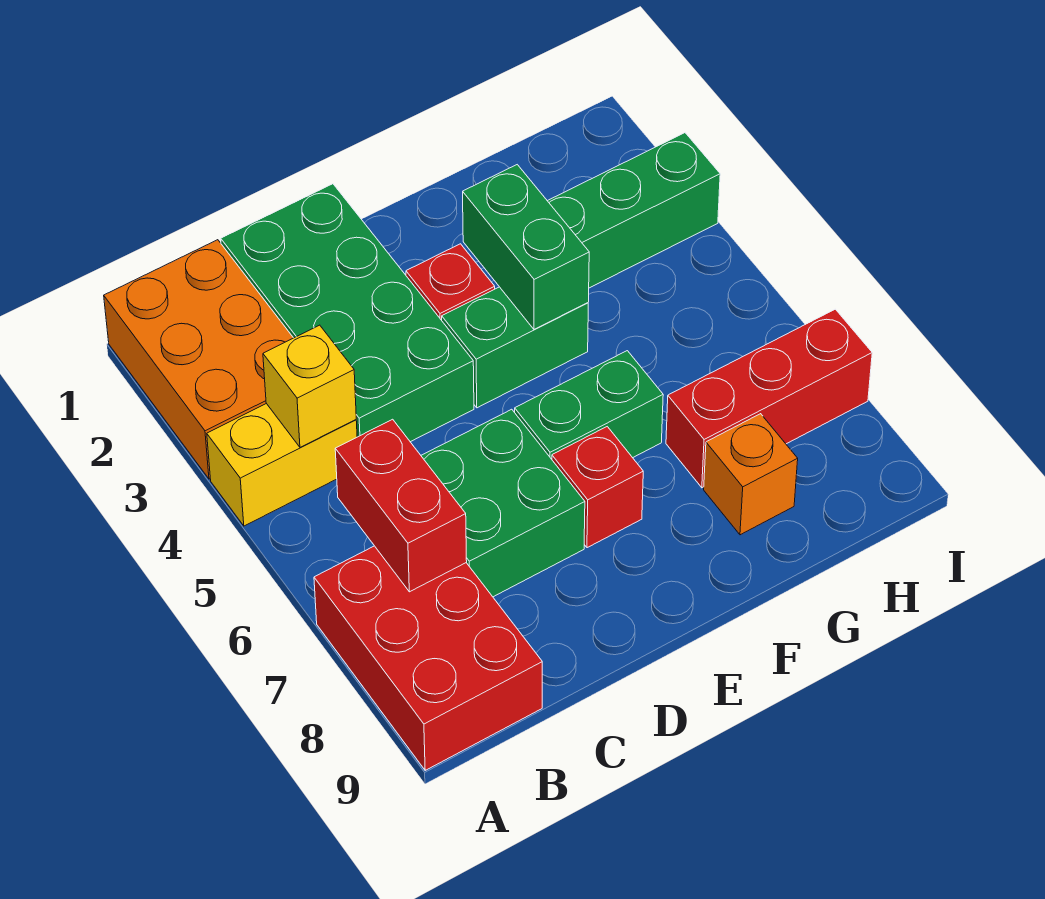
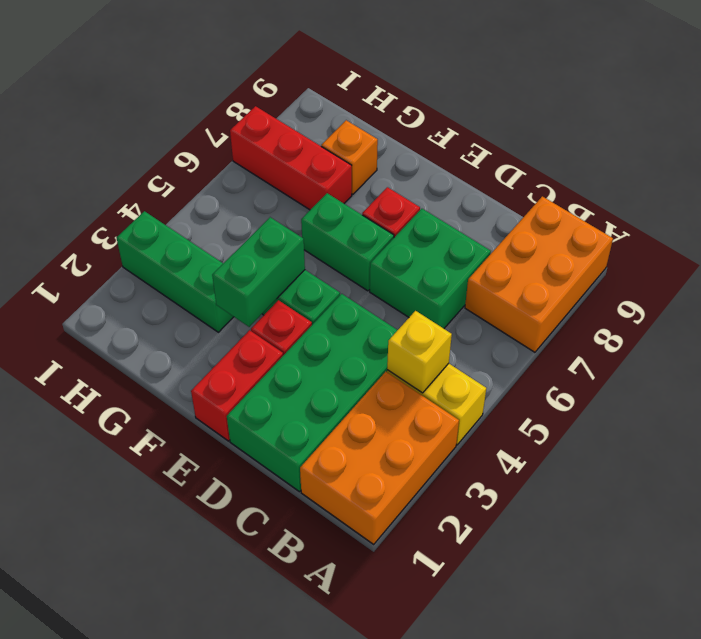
red brick A7:B9 level 1 -> orange brick A7:B9 level 1
red brick B6:B7 level 2 -> red brick E1:E2 level 1

